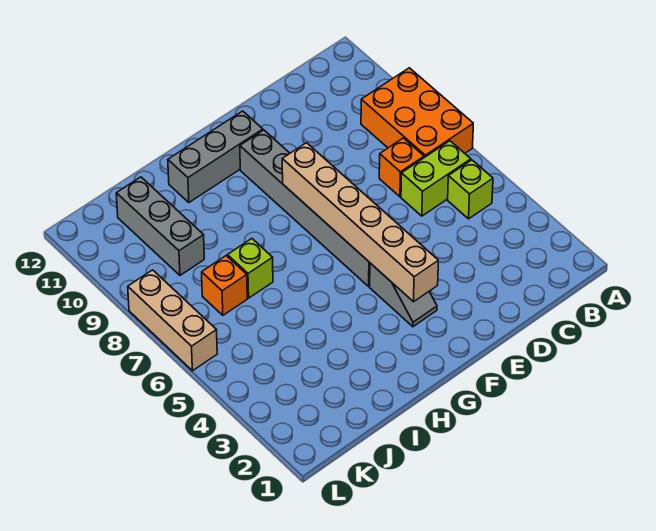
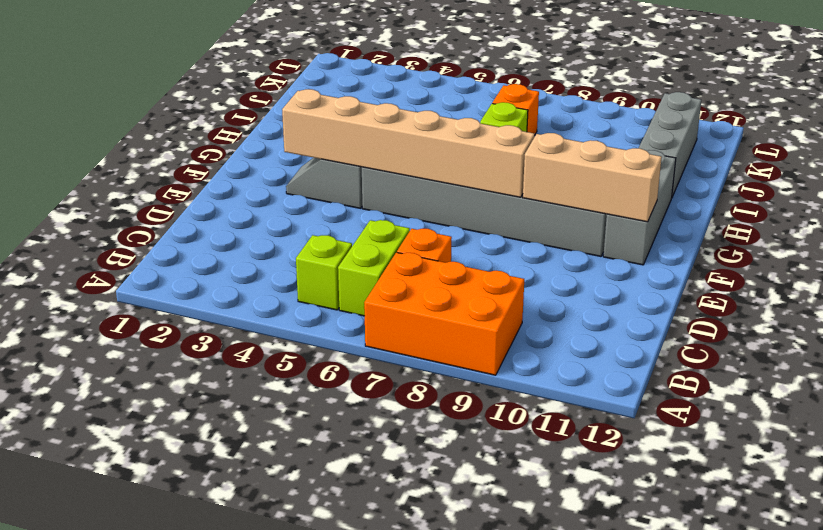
grey brick J9:J11 level 1 -> grey brick I11:K11 level 1
tan brick L6:L8 level 1 -> tan brick F9:F11 level 2

